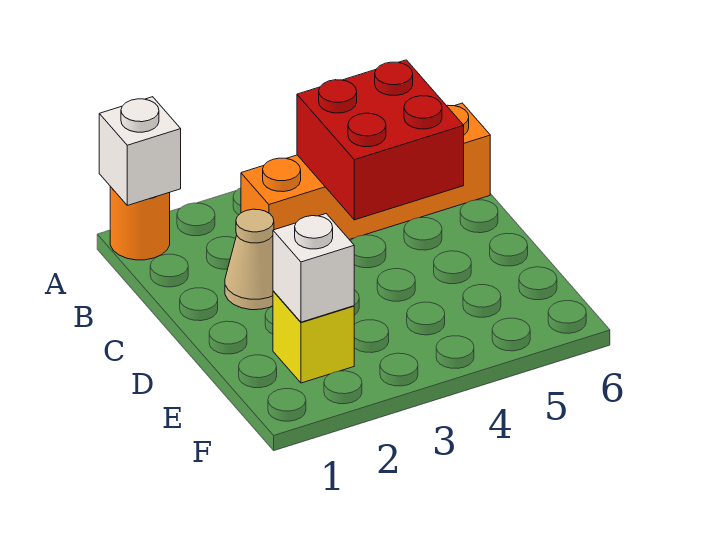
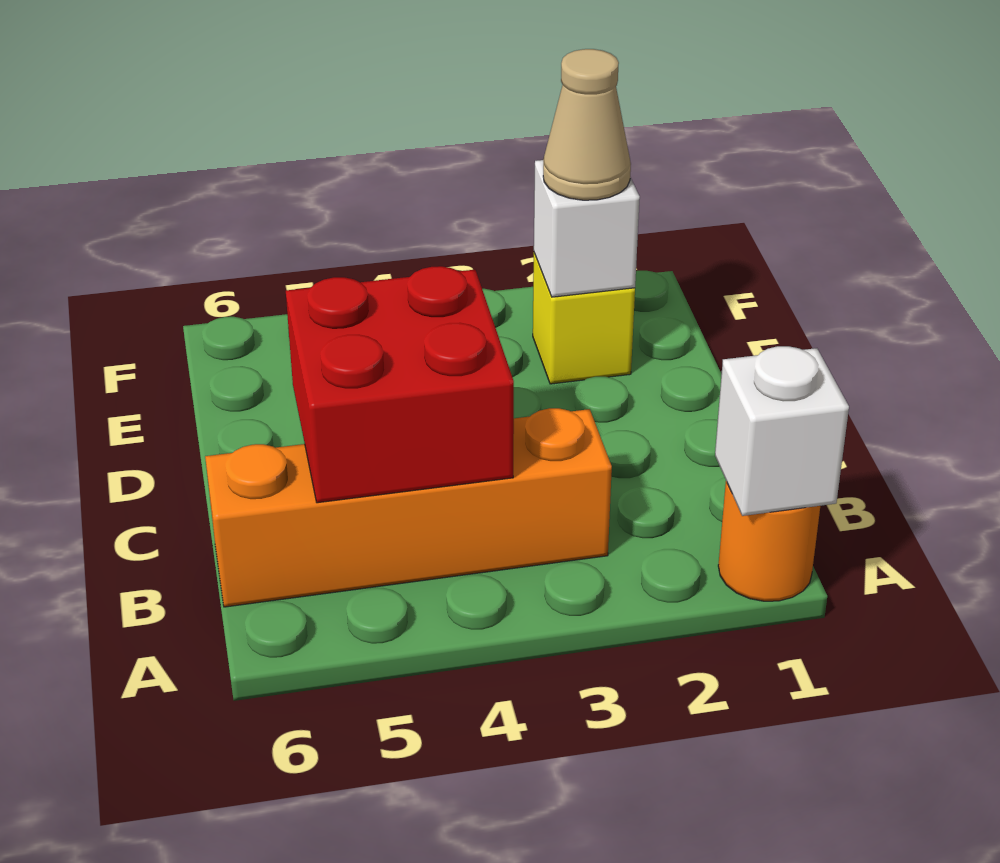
tan cone C2 level 1 -> tan cone E2 level 3

